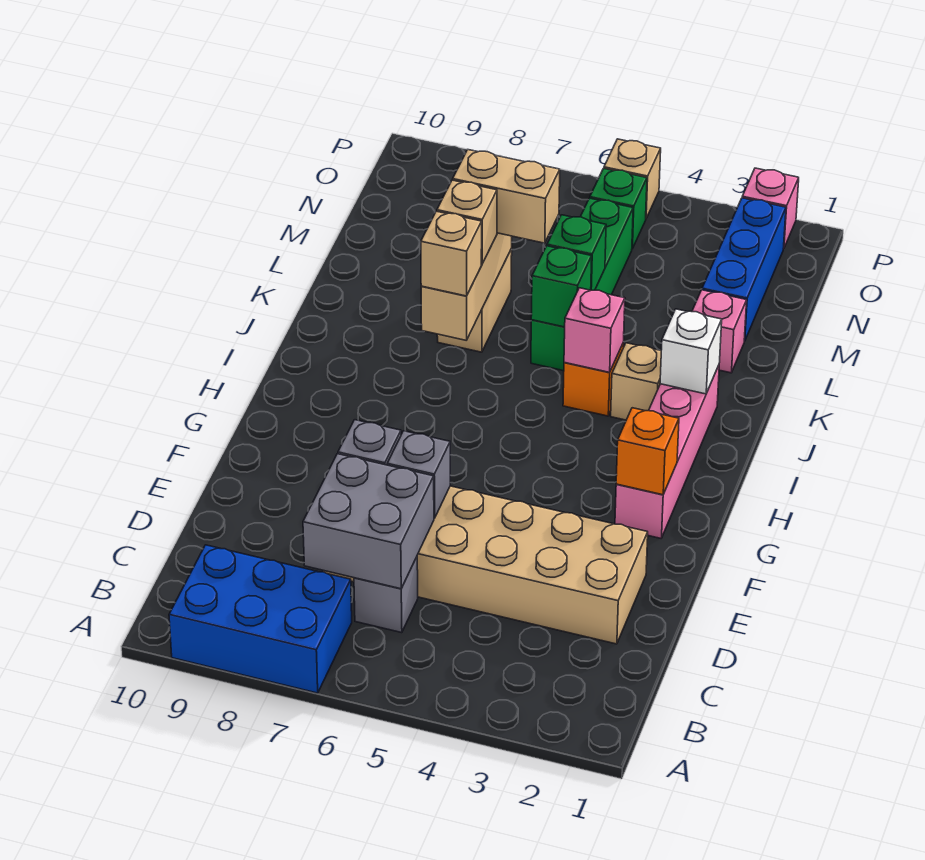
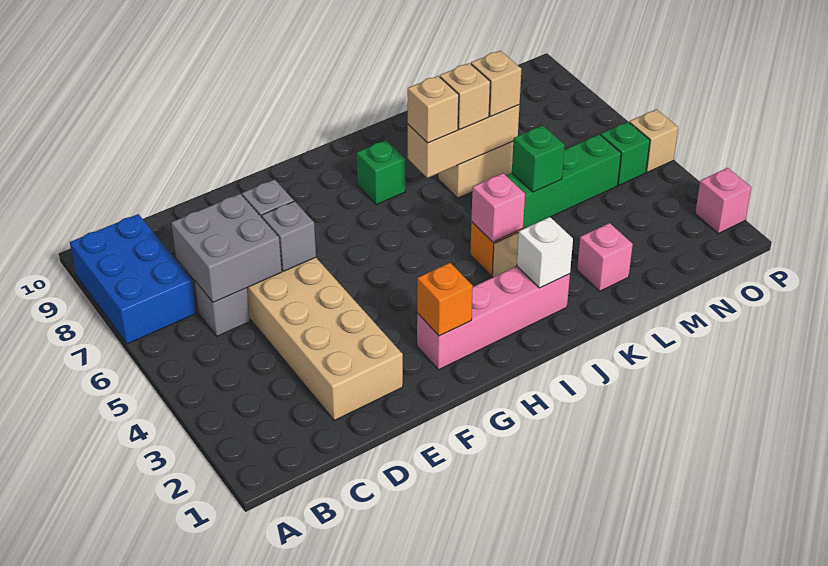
green brick K5 level 2 -> green brick I8 level 1
tan brick L6:L7 level 3 -> tan brick L7 level 3
blue brick M2:O2 level 1 -> none

